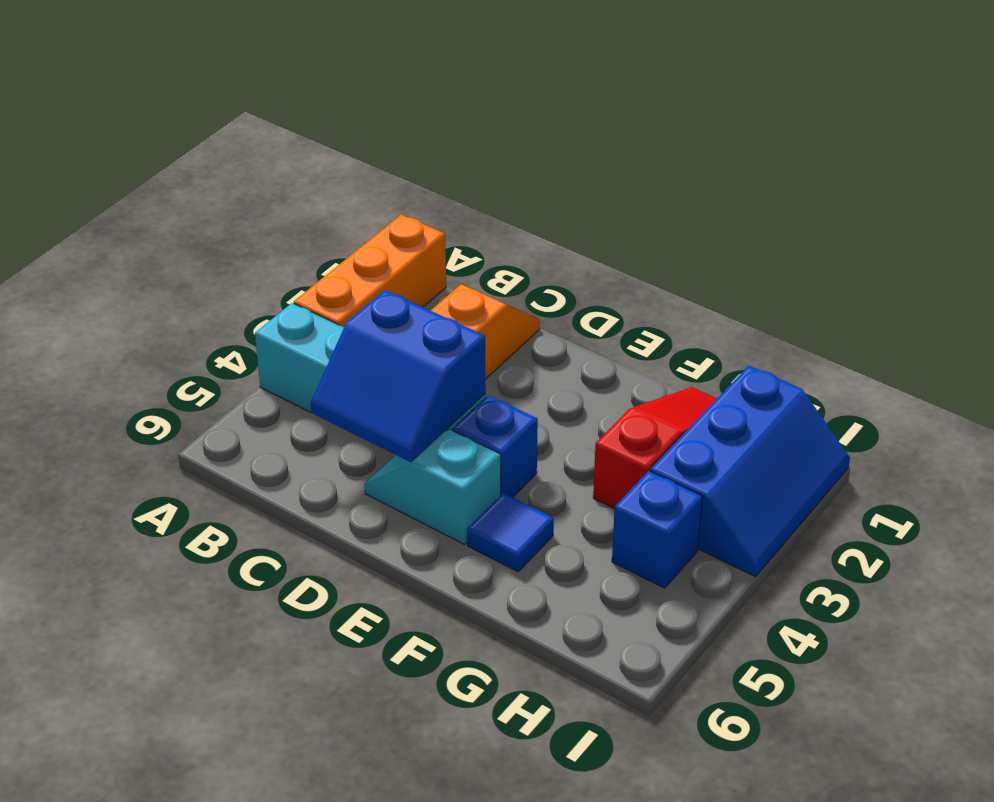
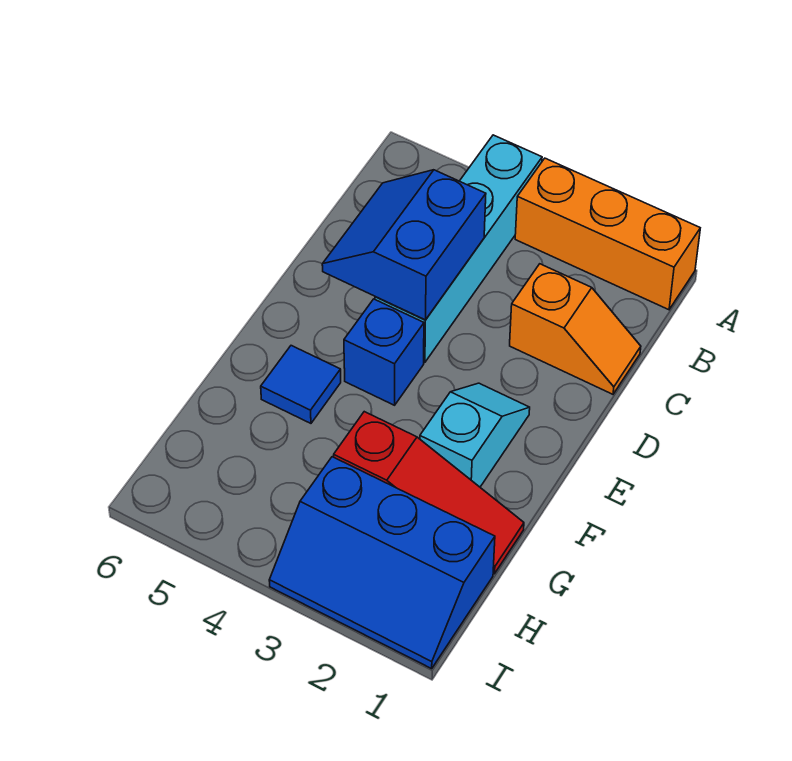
cyan slope D5:E5 level 1 top E -> cyan slope E2:F2 level 1 top F
blue brick H4 level 1 -> none

